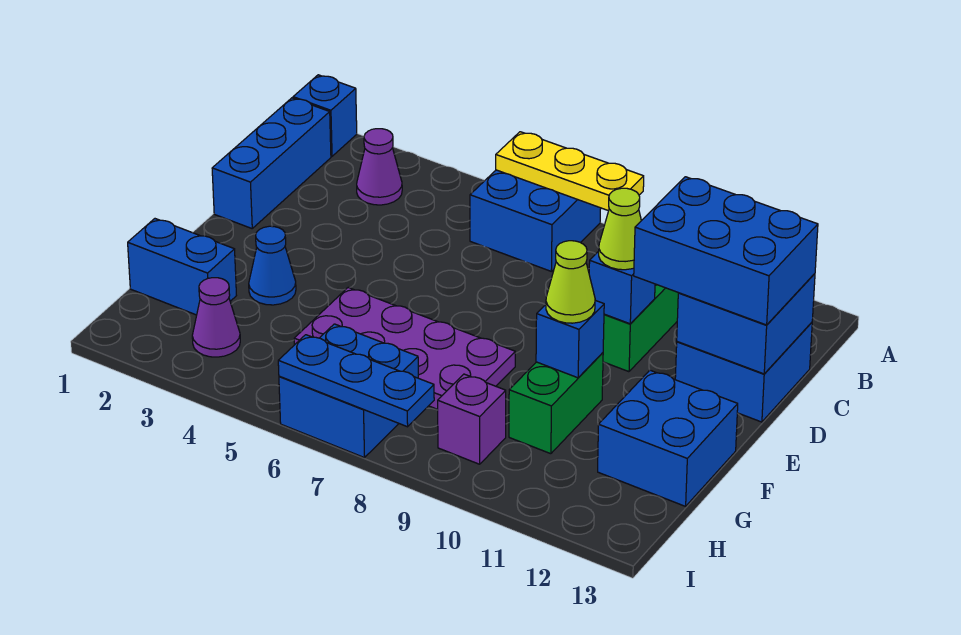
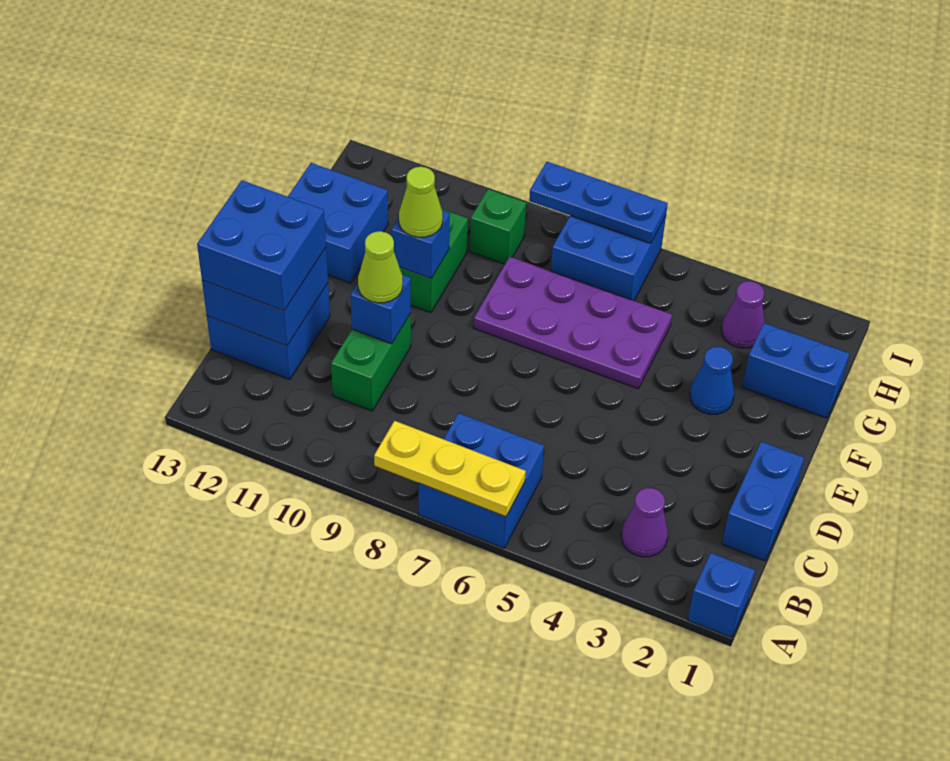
blue brick B1:D1 level 1 -> blue brick C1:D1 level 1
blue brick C11:D13 level 3 -> blue brick C12:D13 level 3
purple brick H9 level 1 -> green brick H9 level 1

